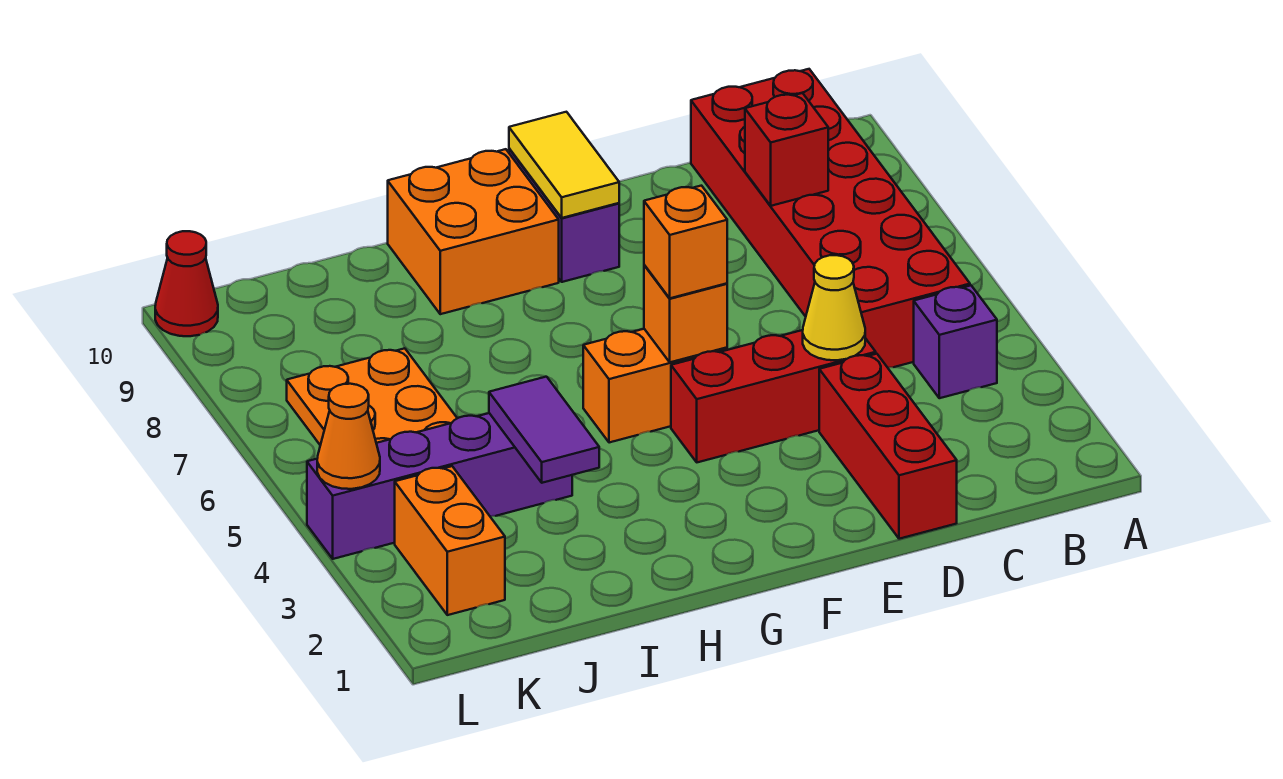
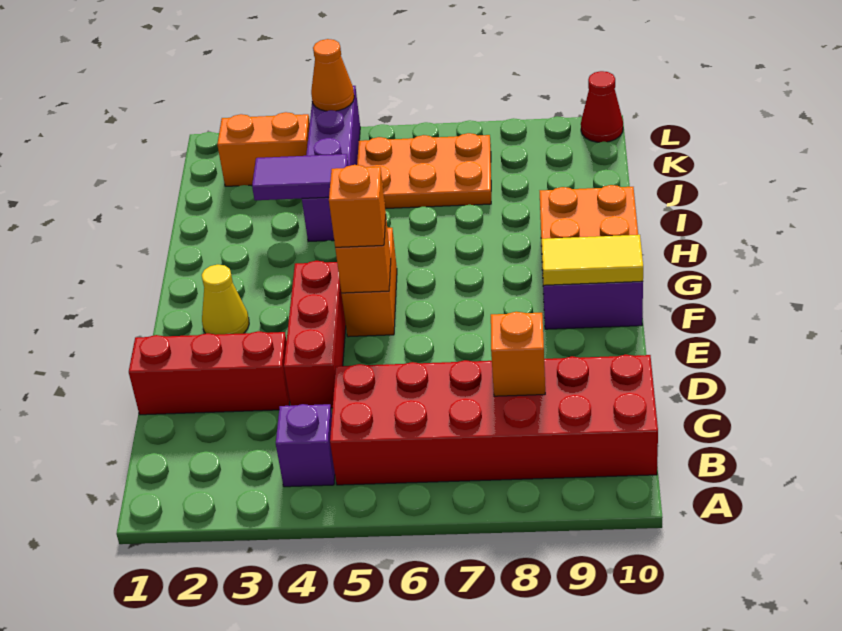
red brick C8 level 2 -> orange brick C8 level 2
yellow cone D4 level 2 -> yellow cone F2 level 1

